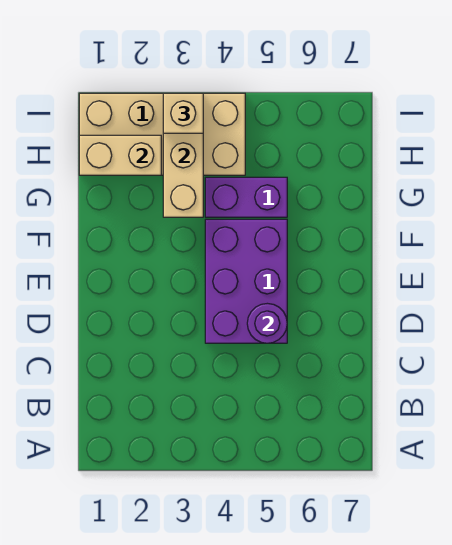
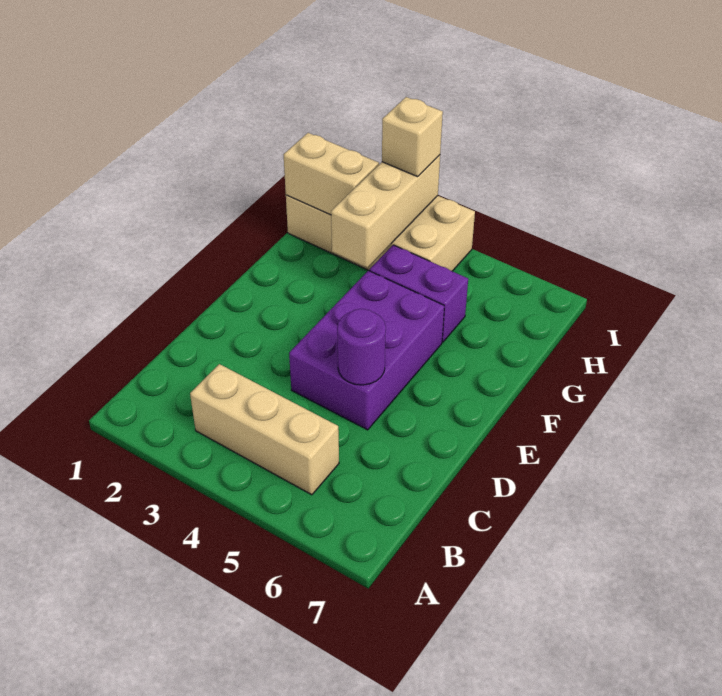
none -> tan brick B3:B5 level 1

